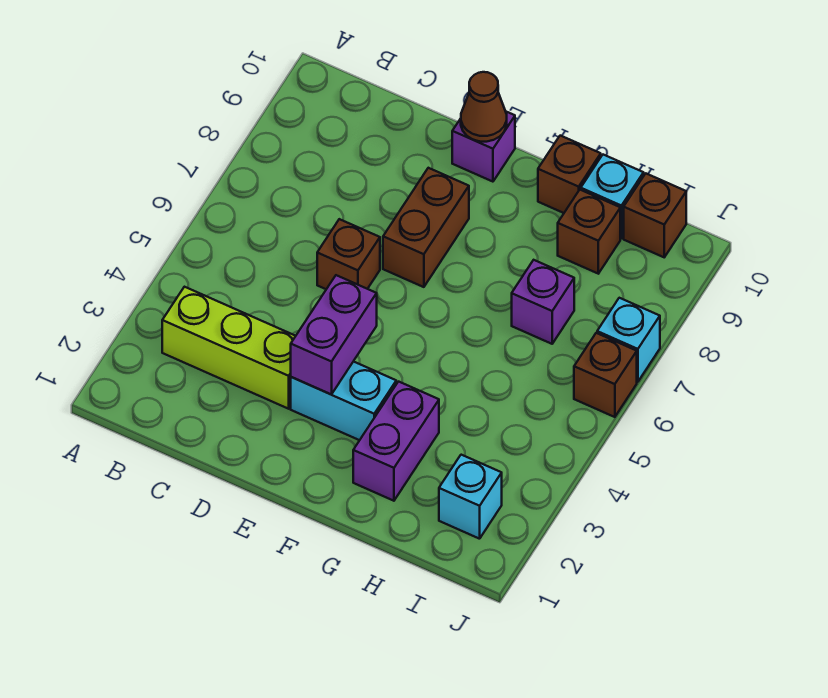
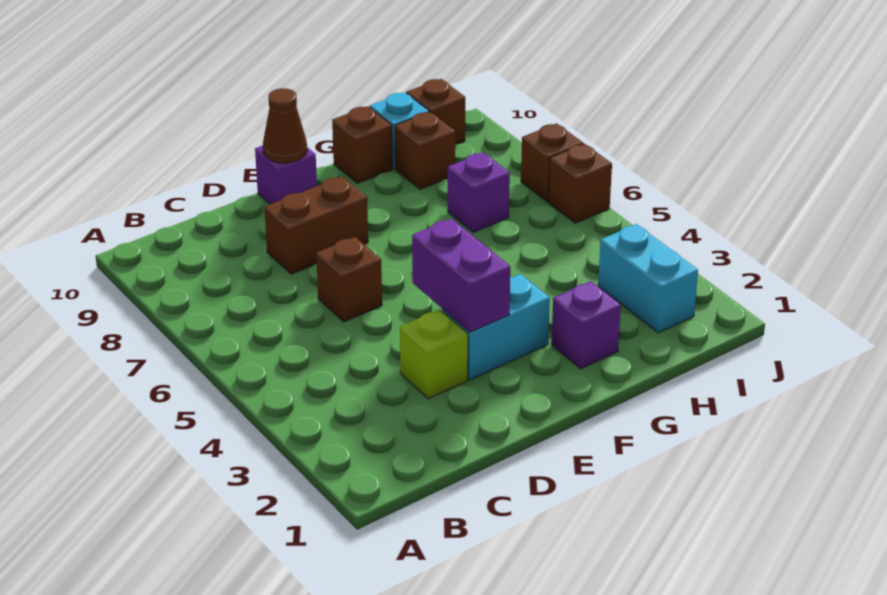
lime brick B3:D3 level 1 -> lime brick D3 level 1
brown brick E7:E8 level 1 -> brown brick D8:E8 level 1
purple brick G2:G3 level 1 -> purple brick G2 level 1
cyan brick I2 level 1 -> cyan brick I2:I3 level 1
cyan brick J7 level 1 -> brown brick J7 level 1

